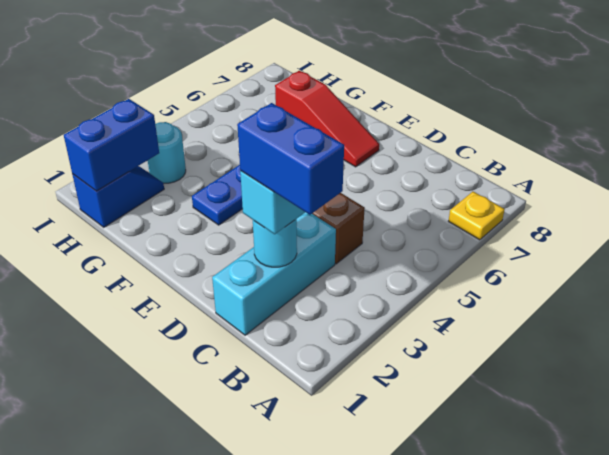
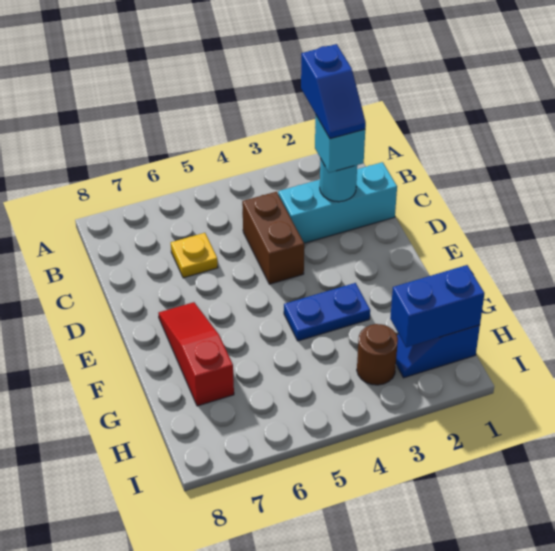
yellow plate A7 level 1 -> yellow plate C6 level 1
blue brick B2:C2 level 4 -> blue slope B2:C2 level 4 top B
cyan round brick H3 level 1 -> brown round brick H3 level 1

